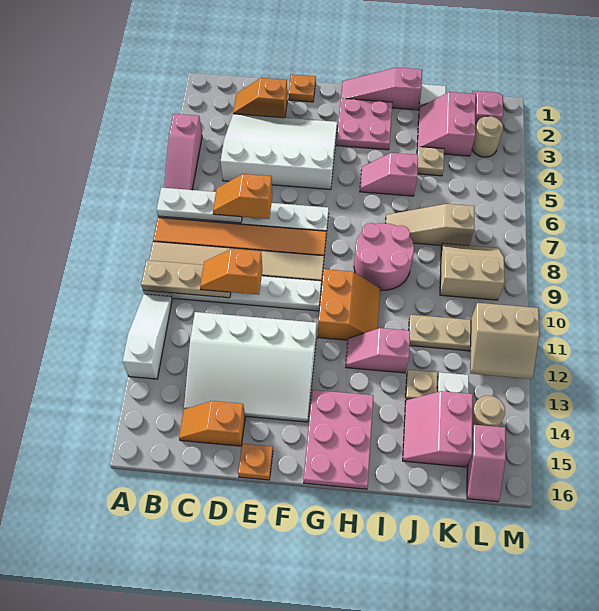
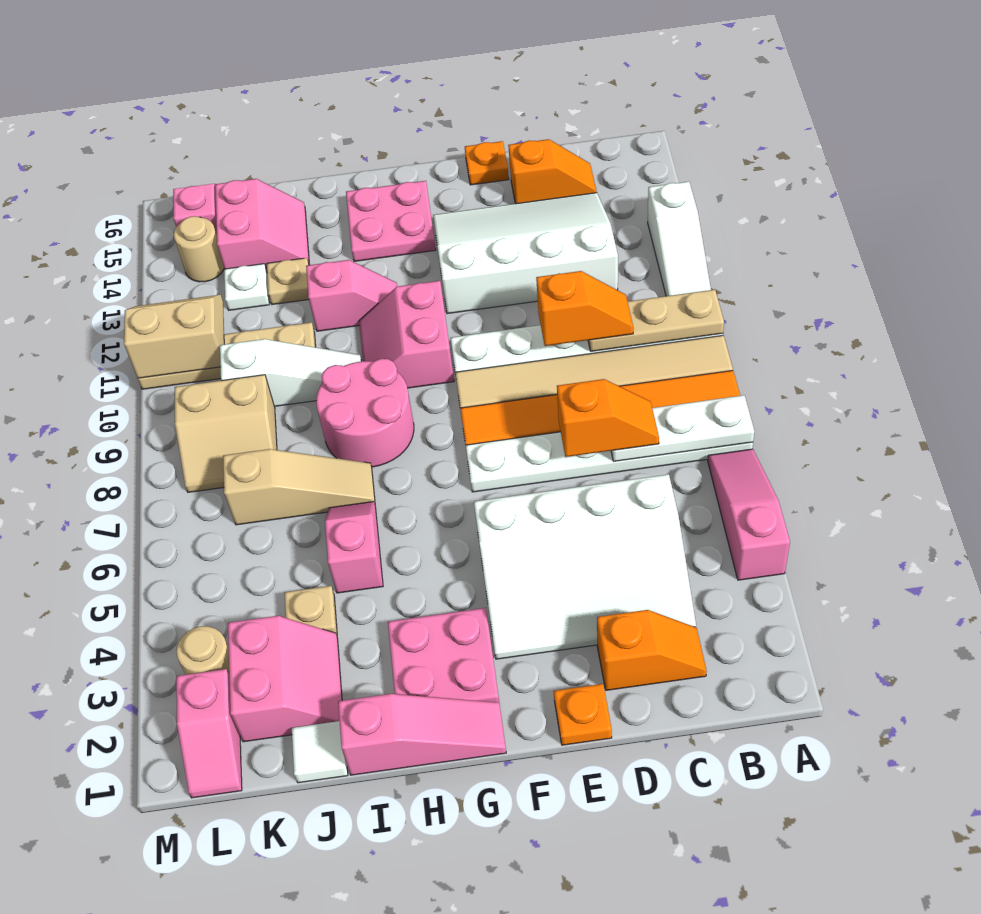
orange slope G10:H11 level 1 top G -> pink slope G10:H11 level 1 top G
pink plate G14:H16 level 1 -> pink plate G14:H15 level 1
pink slope H5:I5 level 1 top I -> pink slope I5:I6 level 1 top 5
none -> white slope I10:K10 level 1 top K

